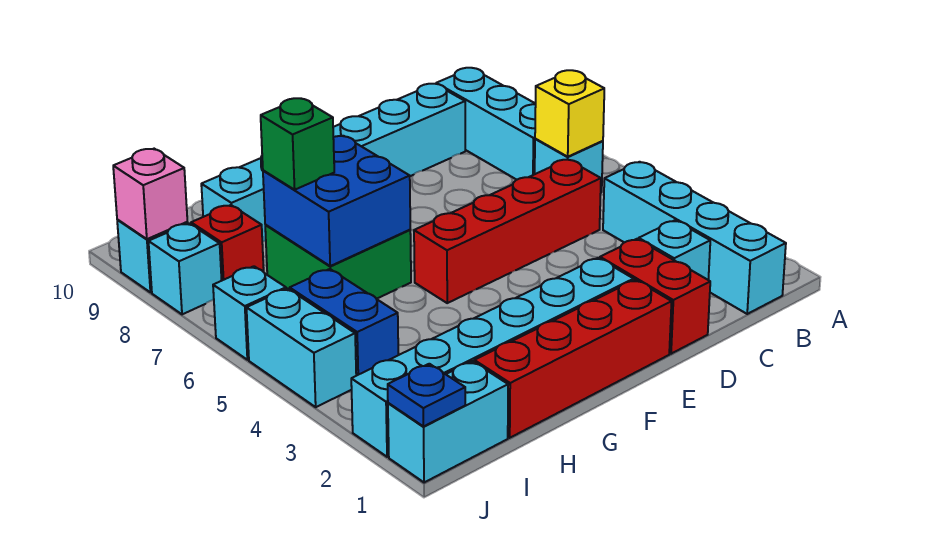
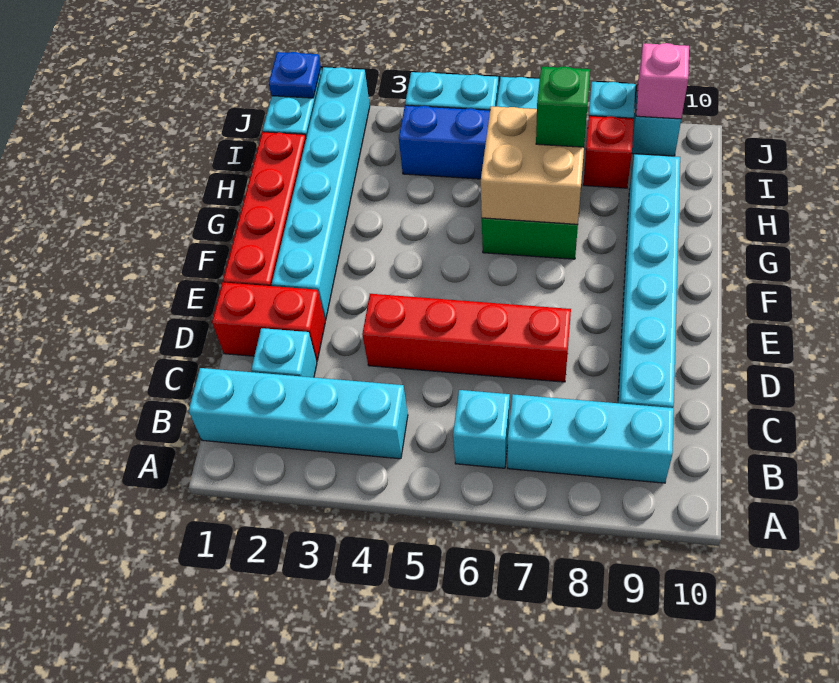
yellow brick B6 level 2 -> none
red brick C5:F5 level 1 -> red brick D4:D7 level 1
blue brick G6:H7 level 2 -> tan brick G6:H7 level 2

